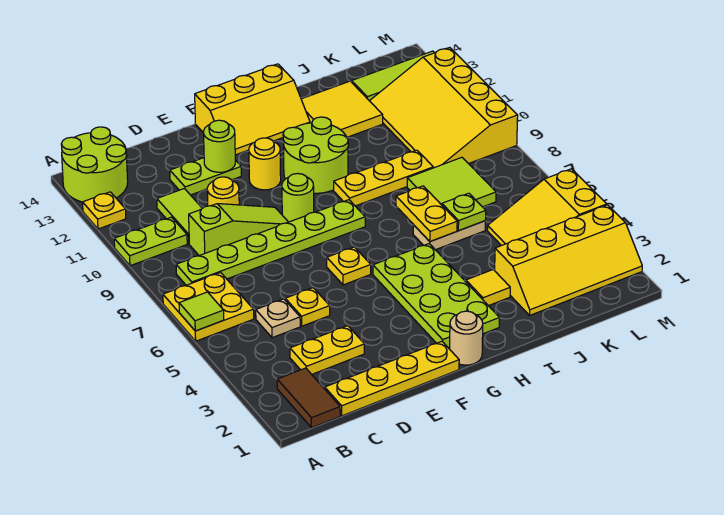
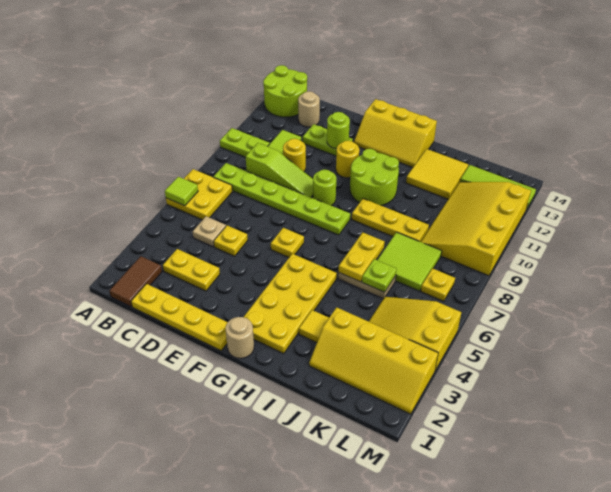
yellow plate A12 level 1 -> yellow plate L7 level 1
none -> tan round brick C13 level 1
lime plate G2:H5 level 1 -> yellow plate G2:H5 level 1

